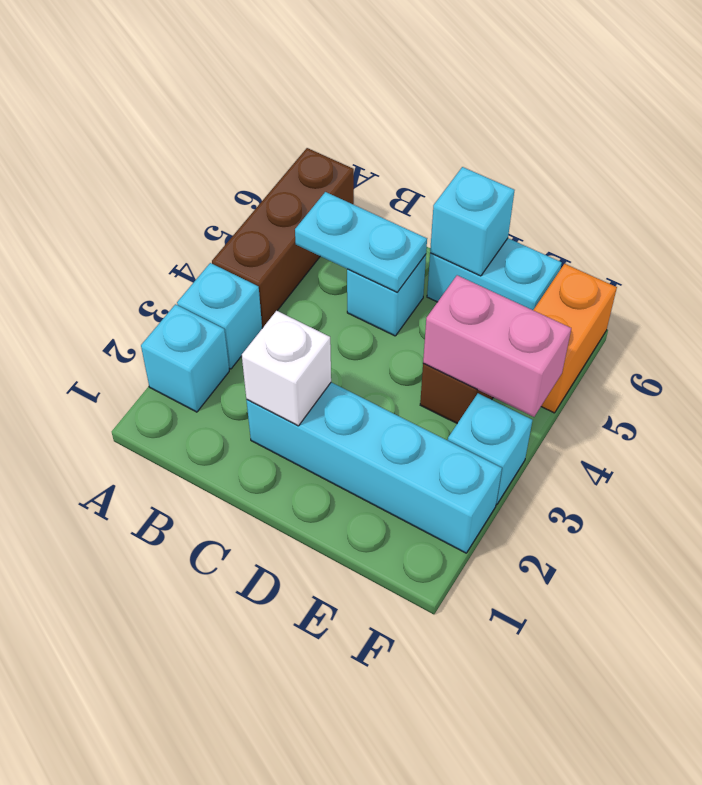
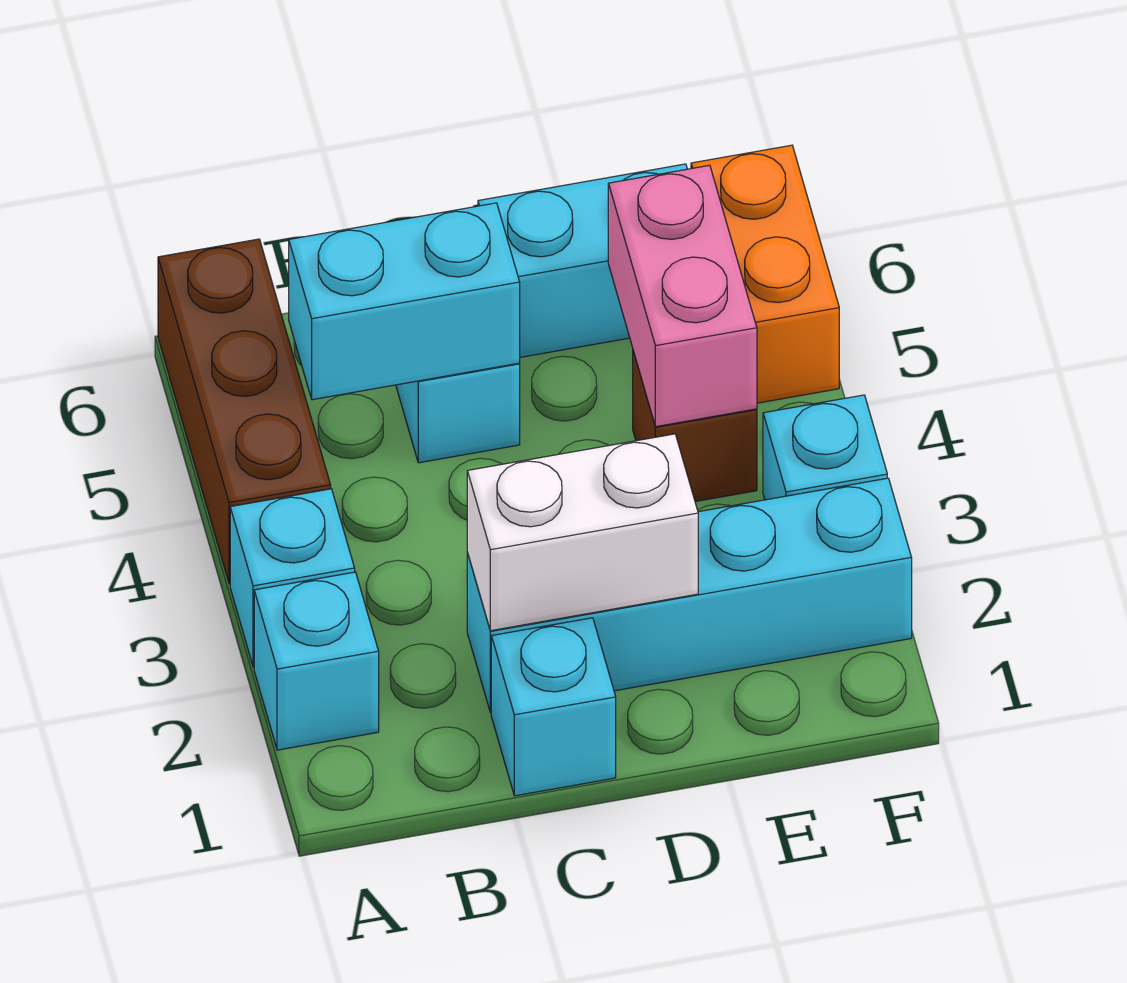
cyan plate B5:C5 level 2 -> cyan brick B5:C5 level 2
white brick C2 level 2 -> white brick C2:D2 level 2
cyan brick D6 level 2 -> cyan brick C1 level 1
pink brick E4:F4 level 2 -> pink brick E4:E5 level 2

